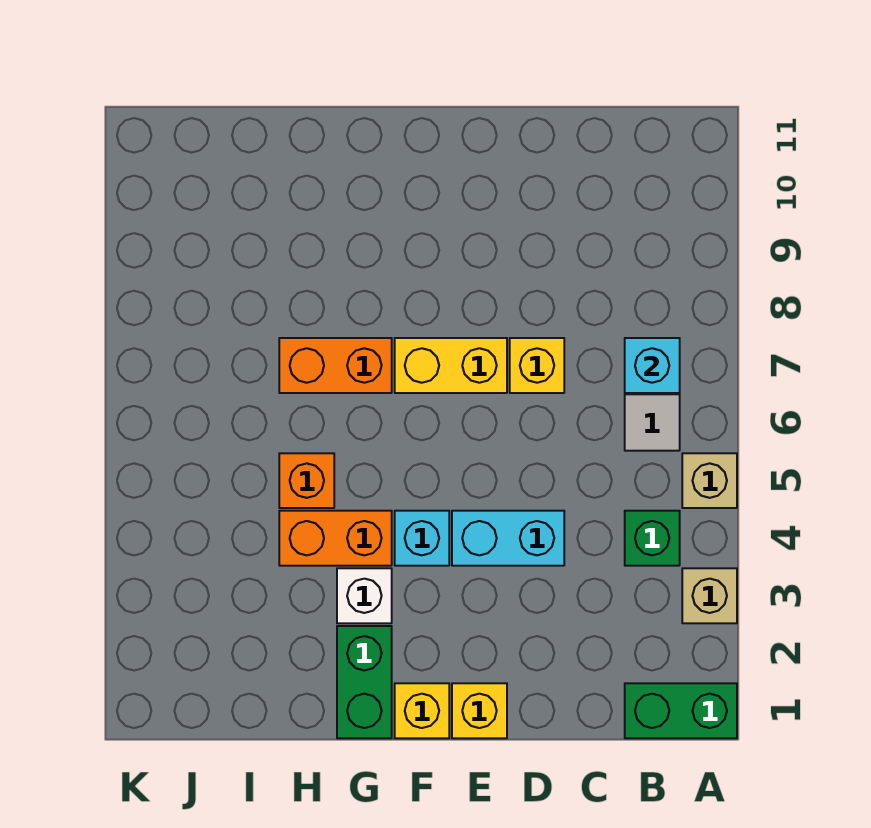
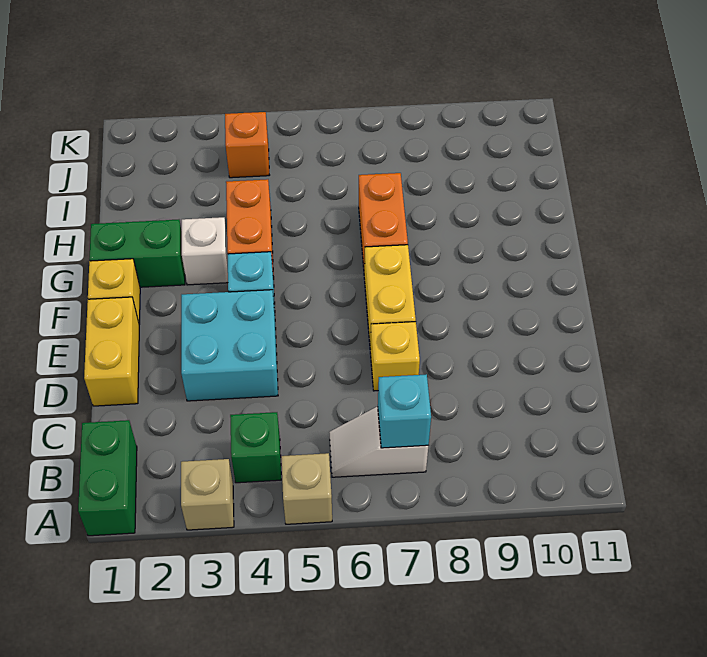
cyan brick D4:E4 level 1 -> cyan brick D3:E4 level 1
yellow brick E1 level 1 -> yellow brick D1:E1 level 1
orange brick H5 level 1 -> orange brick J4 level 1

